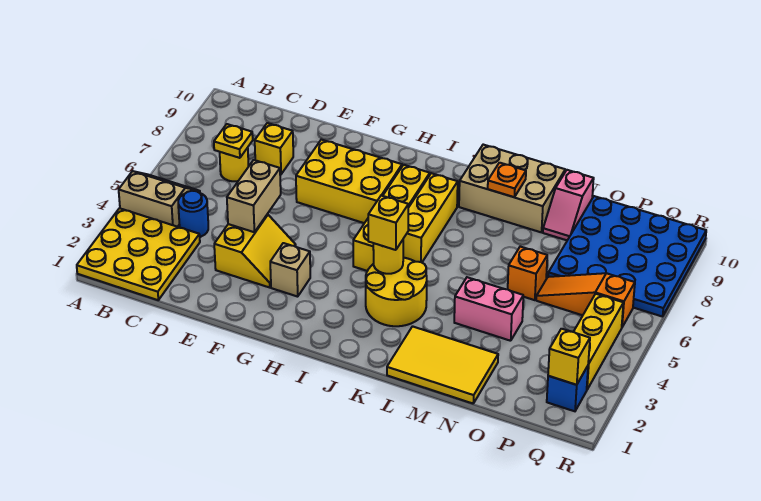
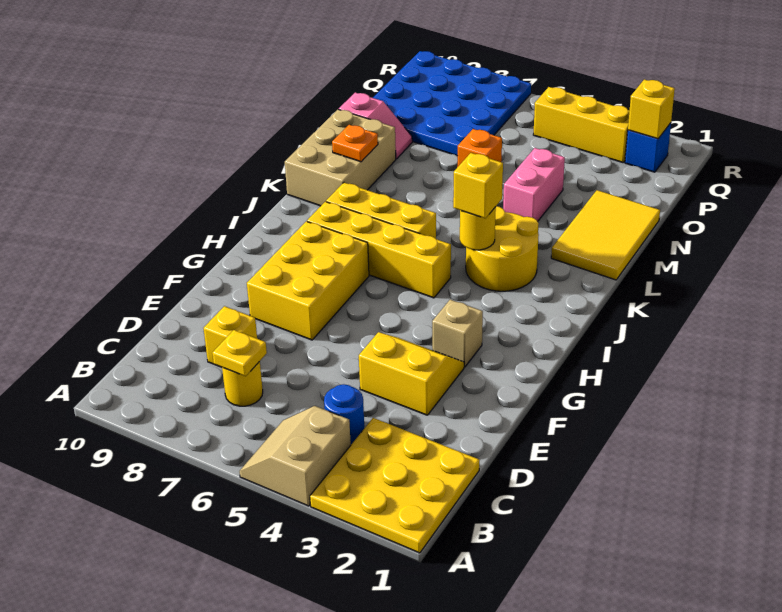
tan brick E4:E5 level 2 -> none
orange slope O6:Q6 level 1 top Q -> none

